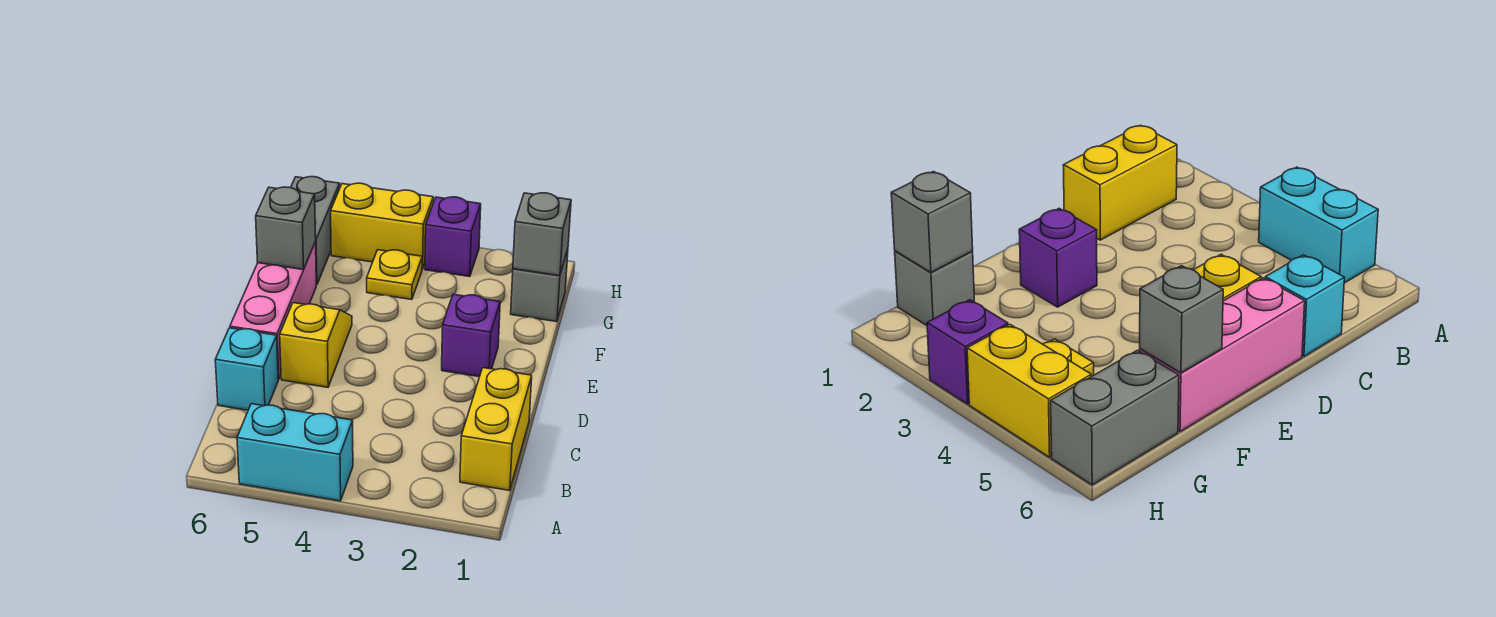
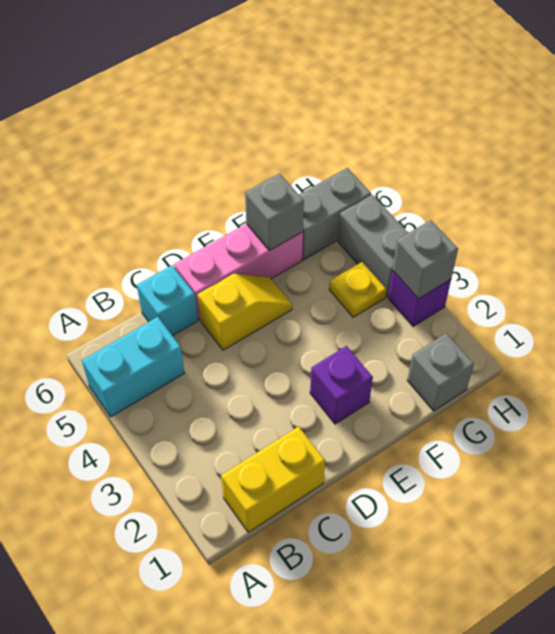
cyan brick A4:A5 level 1 -> cyan brick A5:B5 level 1
grey brick G1 level 2 -> grey brick H3 level 2
yellow brick H4:H5 level 1 -> grey brick H4:H5 level 1

